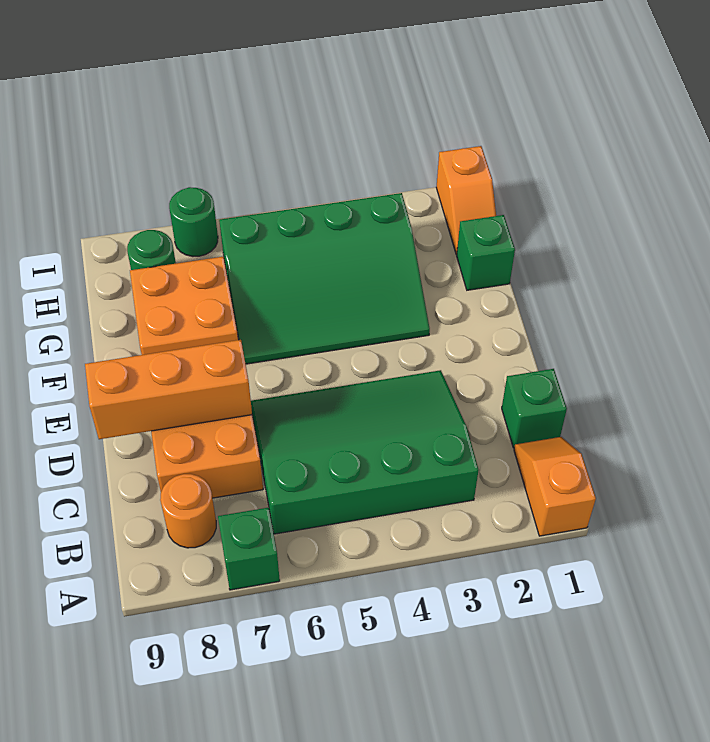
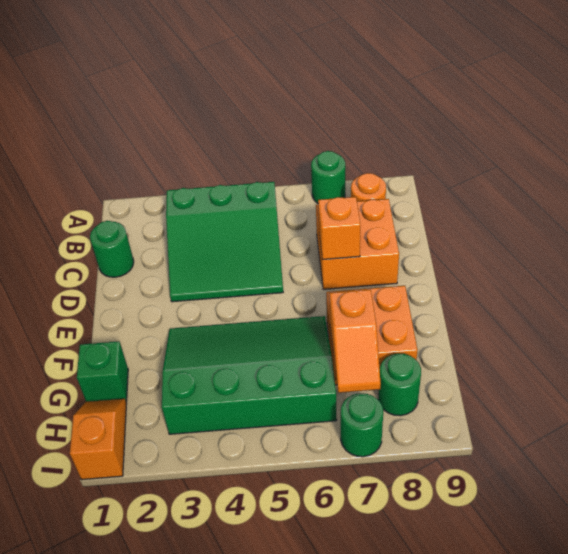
orange slope A1:B1 level 1 top A -> orange slope G7:H7 level 2 top G
green brick A7 level 1 -> green round brick A7 level 1
green slope B3:D6 level 1 top B -> green slope B3:D5 level 1 top B
green brick C1 level 1 -> green round brick C1 level 1
orange brick D7:D9 level 2 -> orange brick D7 level 2

